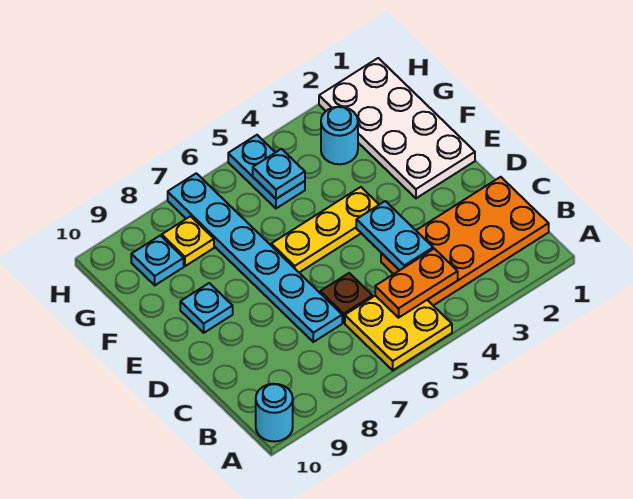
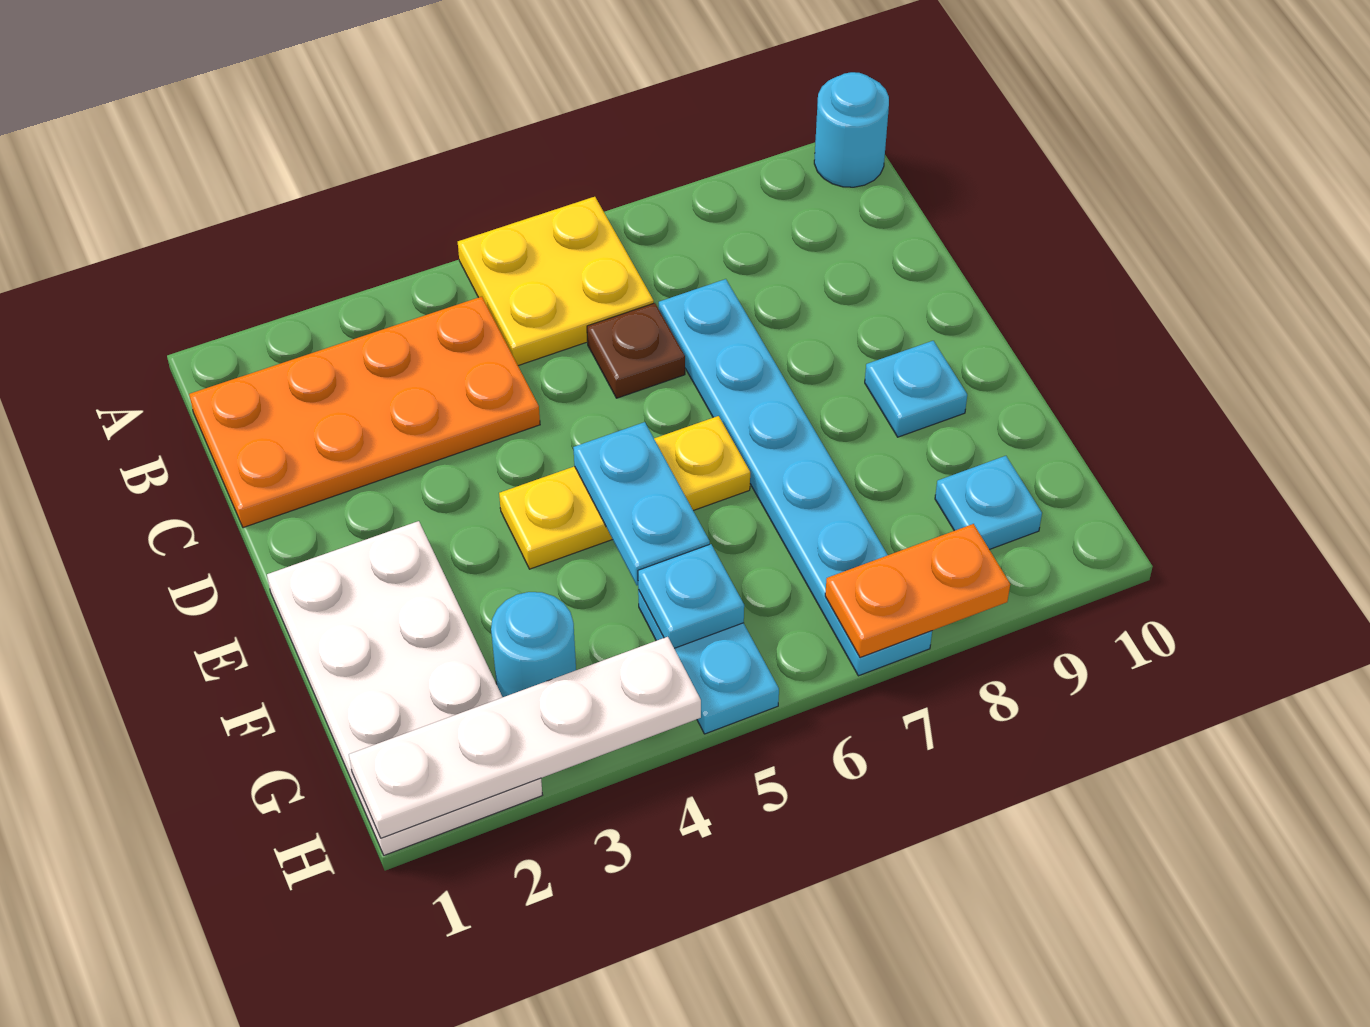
orange plate B4:B5 level 2 -> orange plate H7:H8 level 2
cyan plate C4:D4 level 2 -> cyan plate E5:F5 level 2
yellow plate G8 level 1 -> none
none -> white plate H1:H4 level 2

